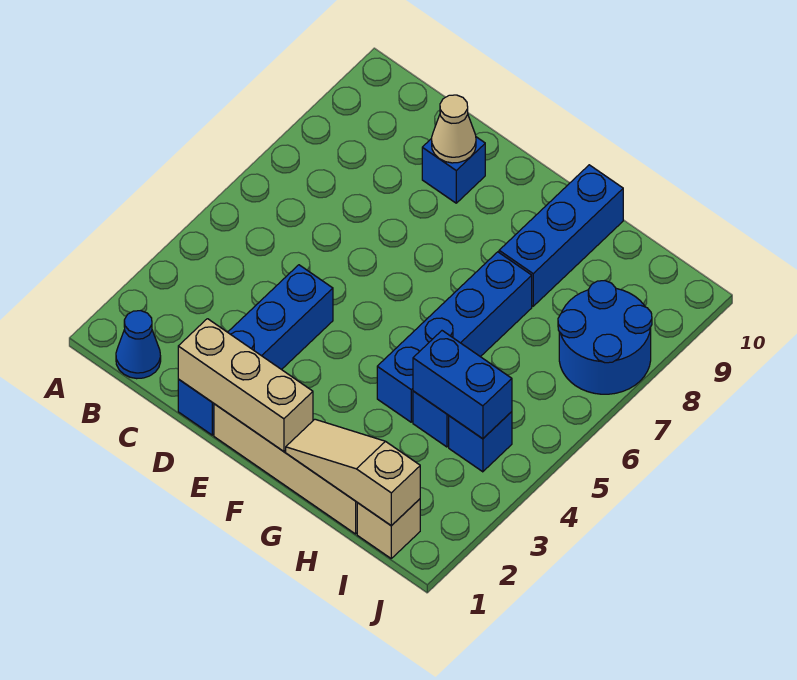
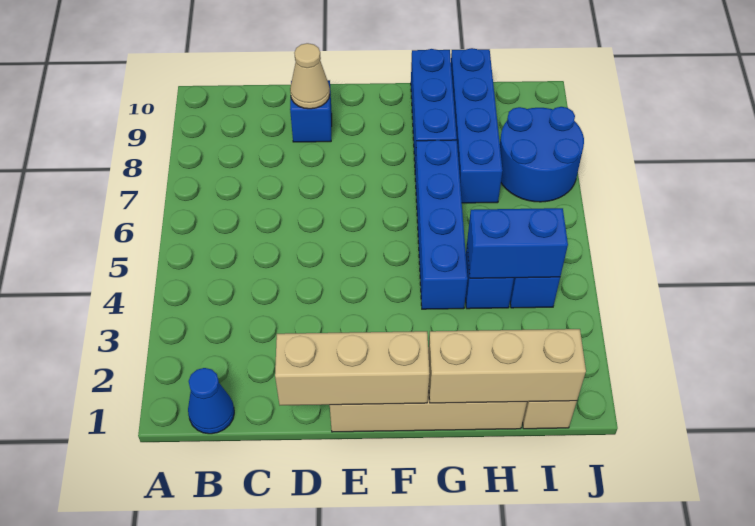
blue brick D1:D4 level 1 -> blue brick H7:H10 level 1
tan slope G1:I1 level 2 top I -> tan brick G1:I1 level 2

